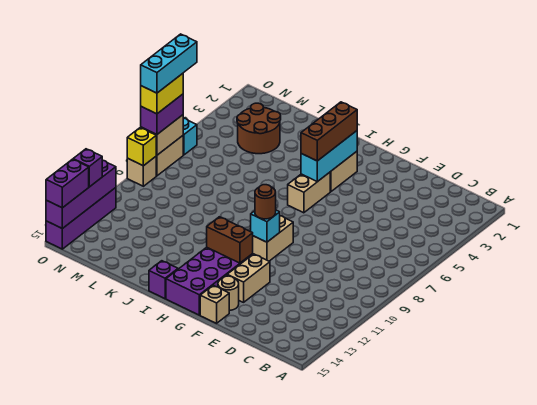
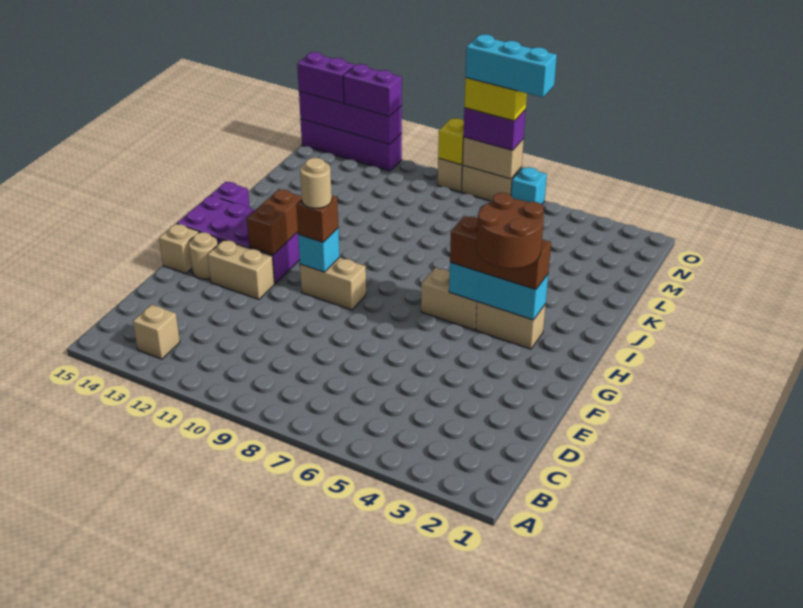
none -> tan brick B13 level 1
brown round brick G10 level 3 -> brown brick G10 level 3
none -> tan round brick G10 level 4
brown round brick L3:M4 level 1 -> brown round brick G3:H4 level 4
purple brick O13 level 3 -> purple brick O12:O13 level 3

